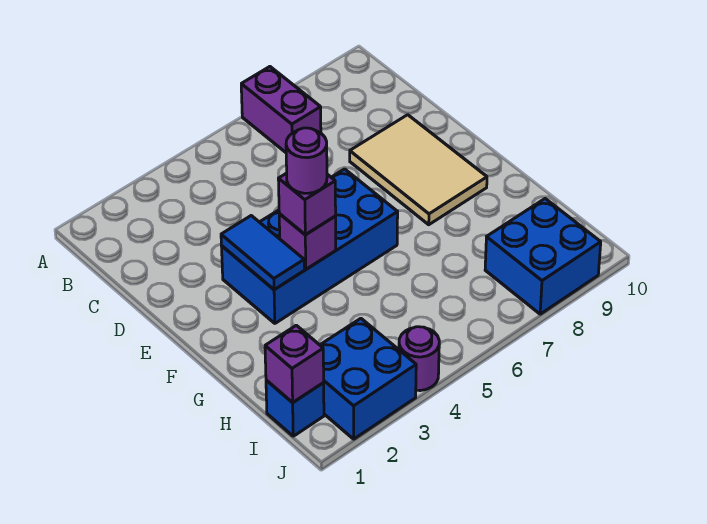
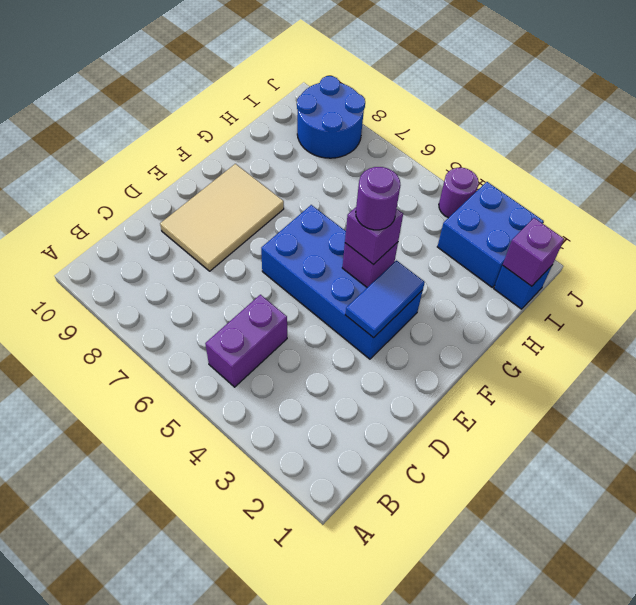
purple brick A7:B7 level 1 -> purple brick B5:C5 level 1
blue brick I8:J9 level 1 -> blue round brick I8:J9 level 1

